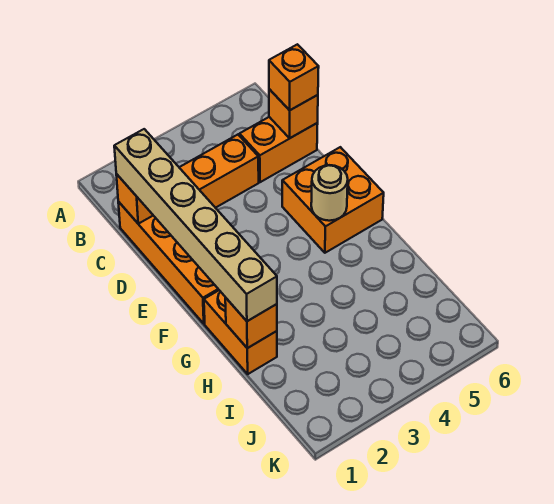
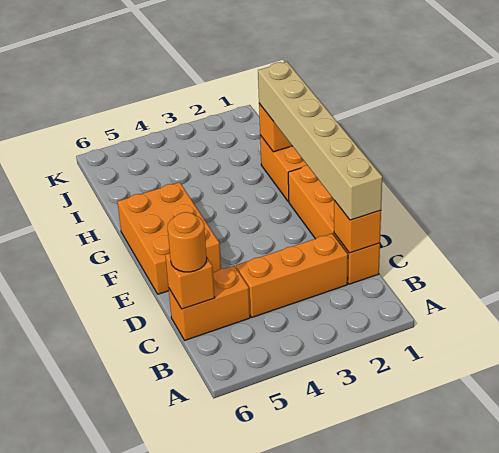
orange brick C6 level 3 -> orange round brick C6 level 3
orange brick E5:F6 level 1 -> orange brick E5:G6 level 1
tan round brick F5 level 2 -> none

